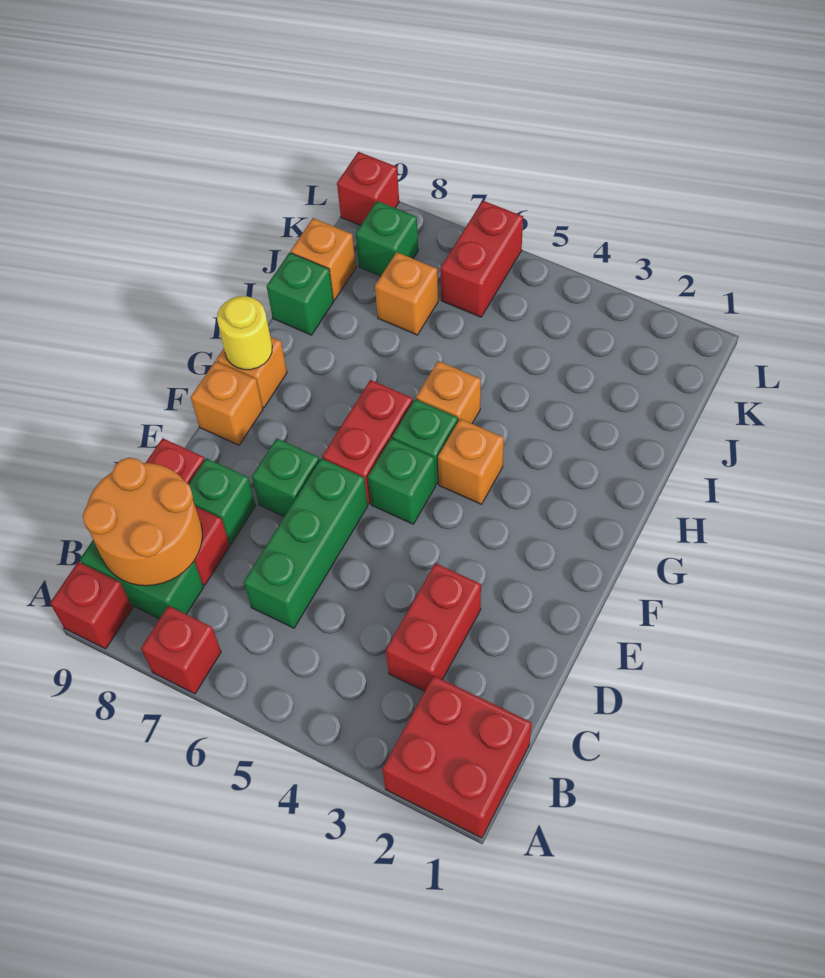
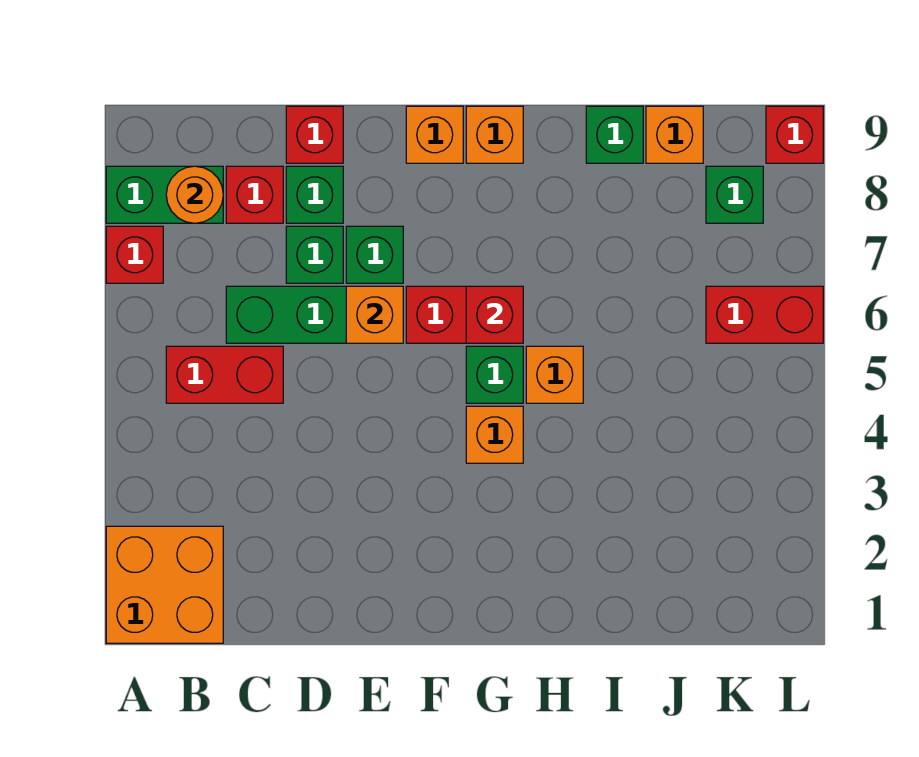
red brick A1:B2 level 1 -> orange brick A1:B2 level 1
red brick A9 level 1 -> red brick G6 level 2
green brick B8:B9 level 1 -> green brick A8:B8 level 1
orange round brick B8:C9 level 2 -> orange round brick B8 level 2
red brick C3:D3 level 1 -> red brick B5:C5 level 1
green brick F5 level 1 -> green brick D7 level 1
yellow round brick G9 level 2 -> none
orange brick J7 level 1 -> orange brick E6 level 2

